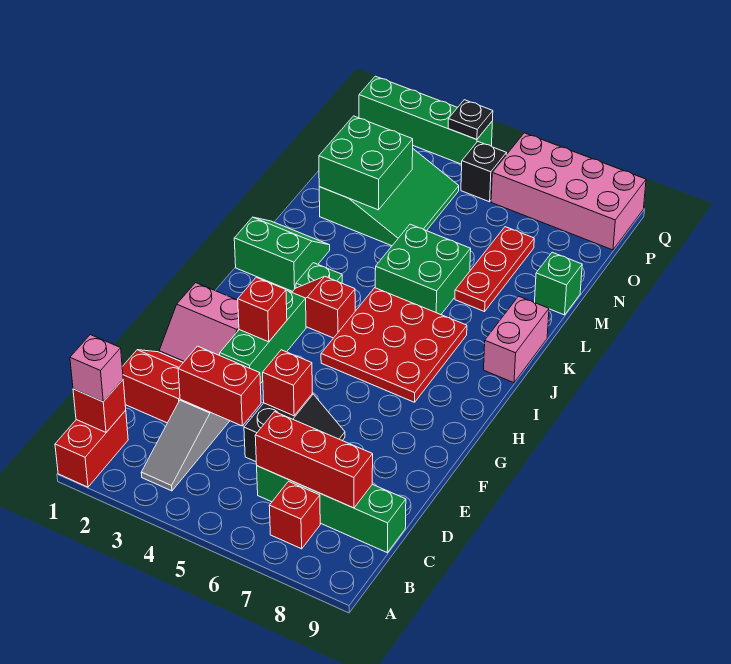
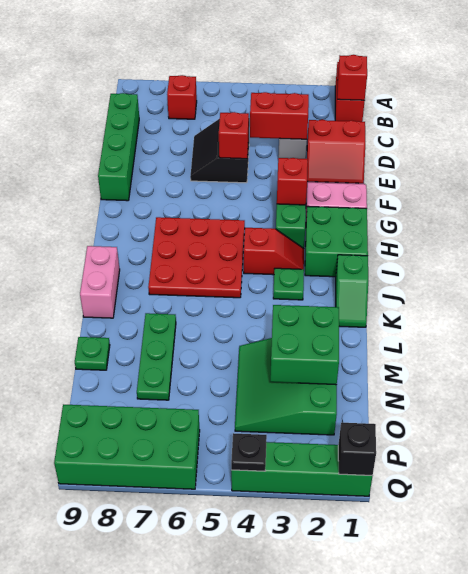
pink brick B1 level 3 -> none
green brick C6:C9 level 1 -> green brick C9:F9 level 1
red brick C6:C8 level 2 -> none
green slope J1:K2 level 1 top J -> green slope J1:K1 level 1 top J
green brick K5:L6 level 1 -> green brick H1:I2 level 1
red plate L7:N7 level 1 -> green plate L7:N7 level 1
green brick M9 level 1 -> green plate M9 level 1
black brick P5 level 1 -> black brick Q1 level 2
pink brick P6:Q9 level 1 -> green brick P6:Q9 level 1

